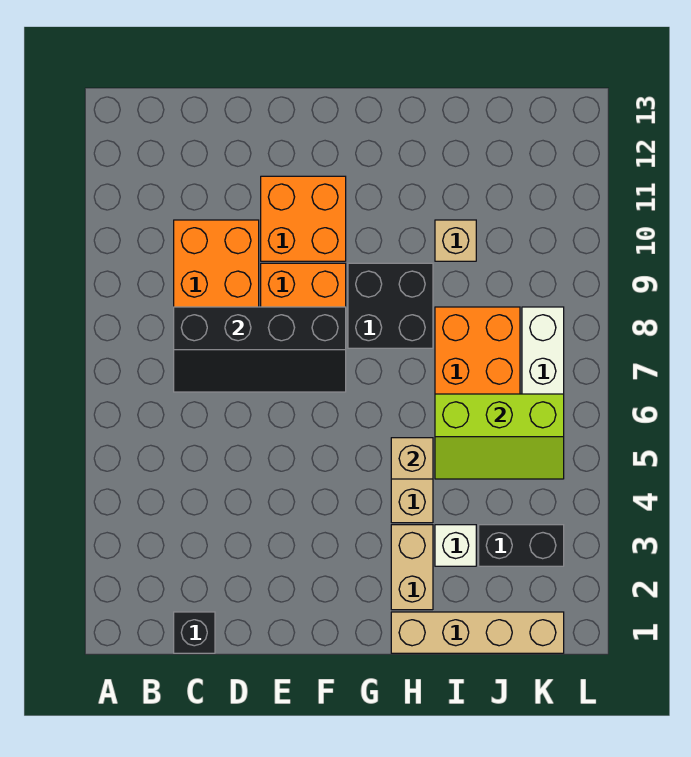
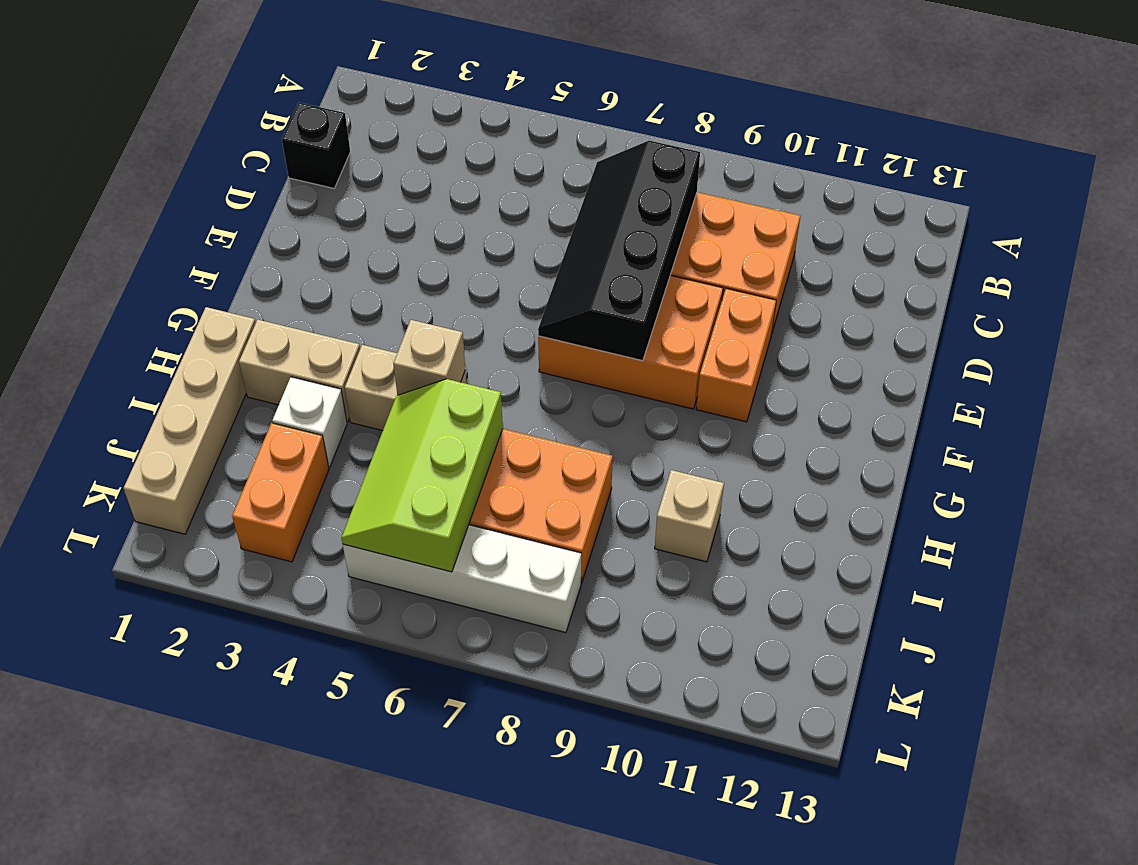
orange brick E10:F11 level 1 -> orange brick E10:F10 level 1
black brick G8:H9 level 1 -> none
black brick J3:K3 level 1 -> orange brick J3:K3 level 1

